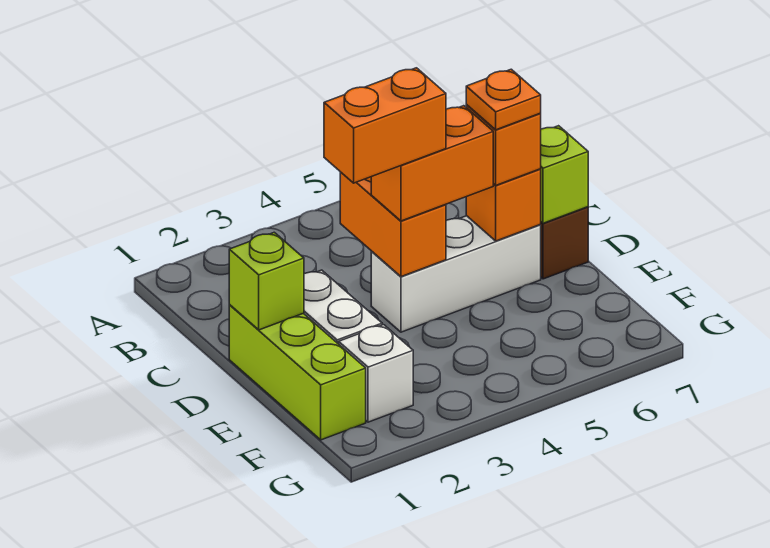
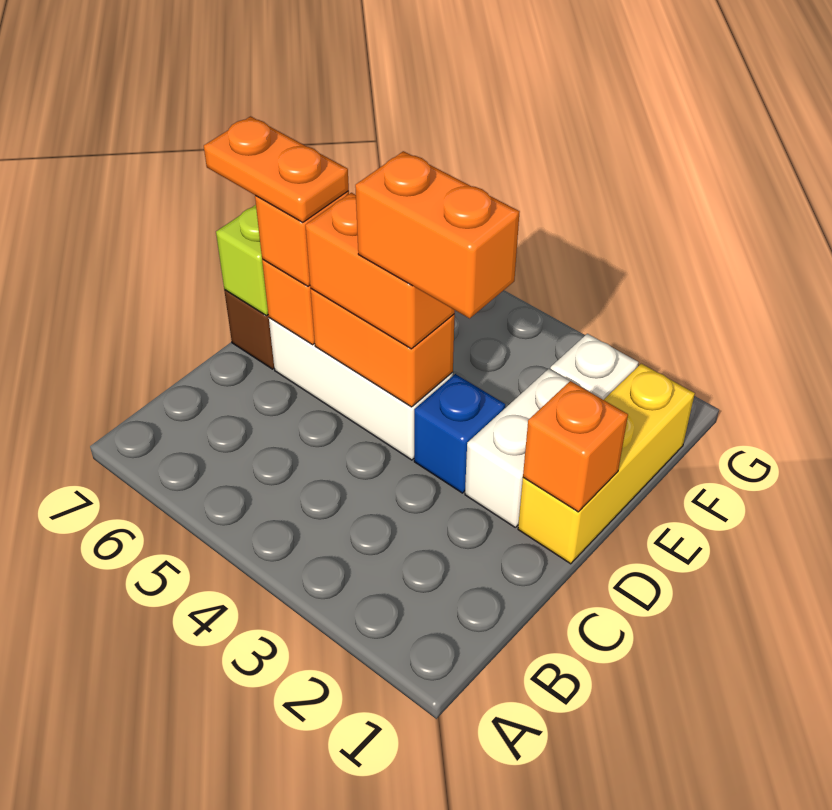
orange brick C4:D4 level 2 -> orange brick D4:D5 level 2
lime brick D1:F1 level 1 -> yellow brick D1:F1 level 1
lime brick D1 level 2 -> orange brick D1 level 2
none -> blue brick D3 level 1
orange plate D6 level 4 -> orange plate D6:D7 level 4

